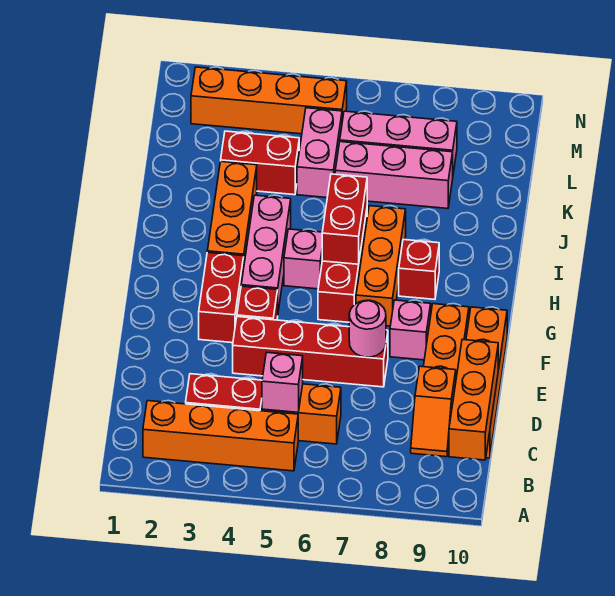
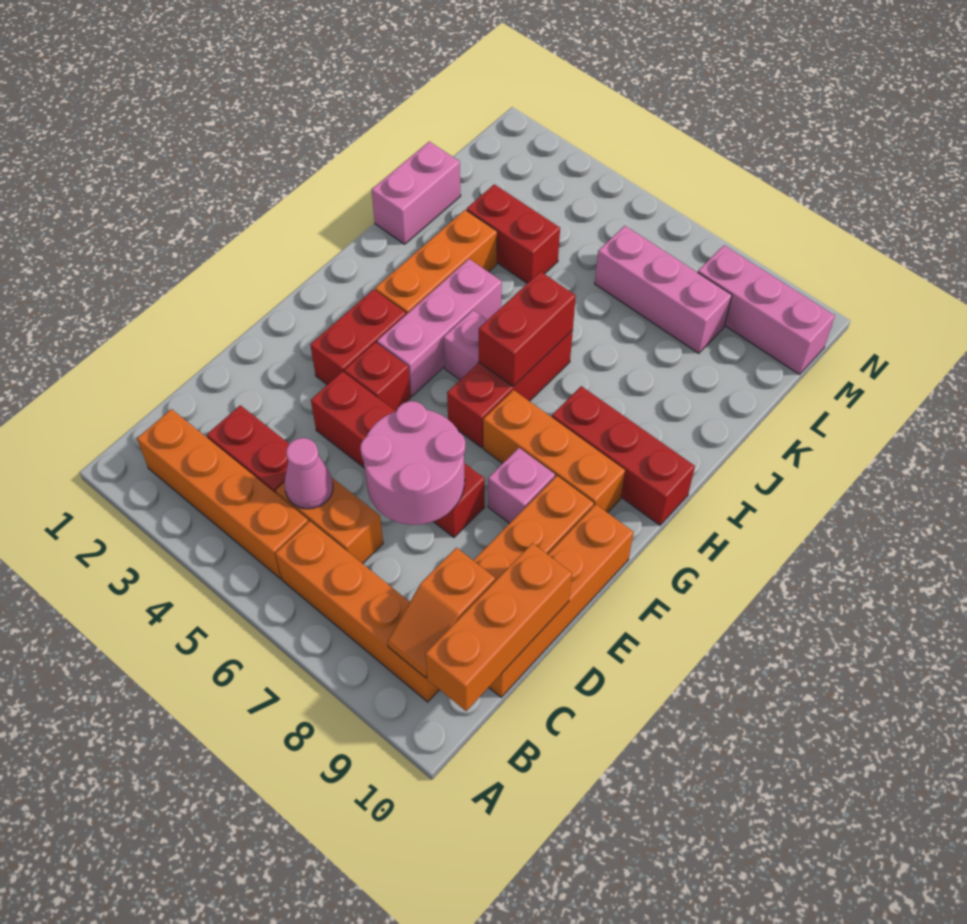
pink brick C5 level 2 -> pink cone C5 level 2
pink round brick E7 level 2 -> pink round brick D6:E7 level 2
orange brick G7:I7 level 1 -> orange brick G7:G9 level 1
red brick H8 level 1 -> red brick H8:H10 level 1
pink brick K5:L5 level 1 -> pink brick J1:K1 level 1
pink brick K6:K8 level 1 -> pink brick M8:M10 level 1
orange brick M2:M5 level 1 -> orange brick B6:B9 level 1

